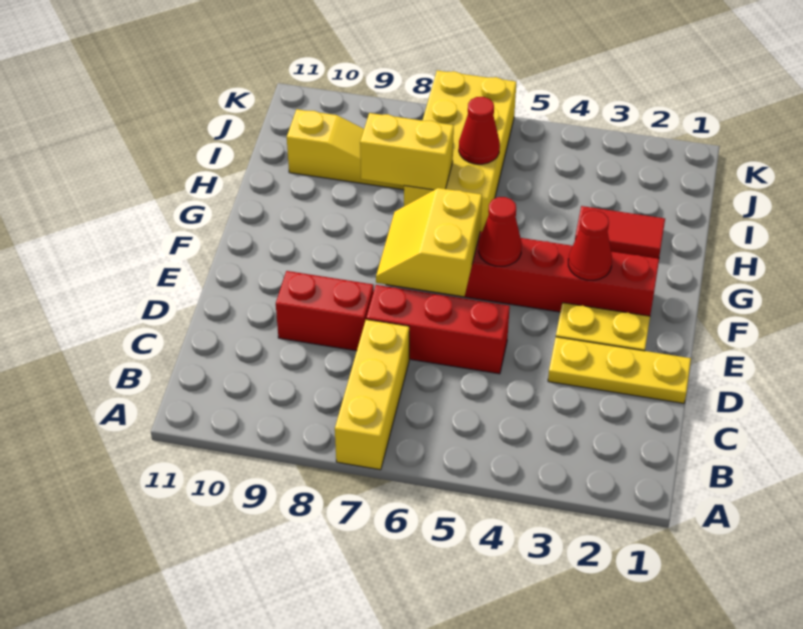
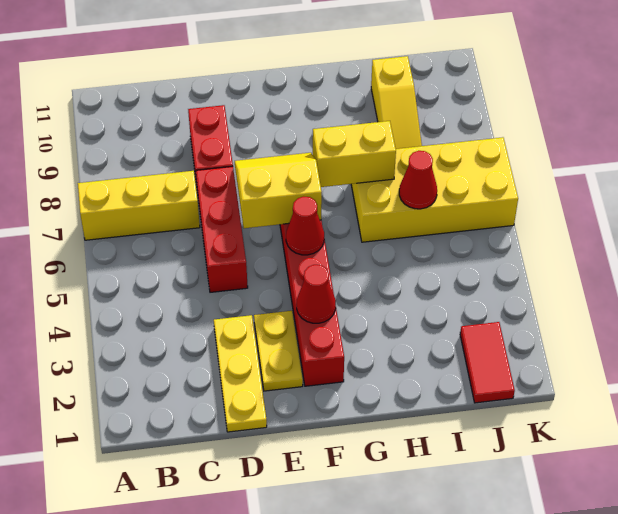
red tile H2:H3 level 1 -> red tile J1:J2 level 1
yellow brick H7:H8 level 2 -> yellow brick G7:H7 level 2

